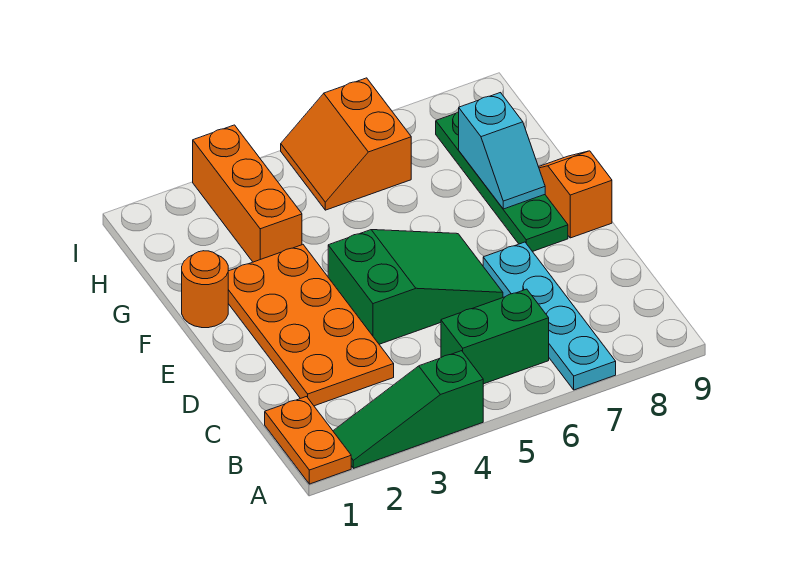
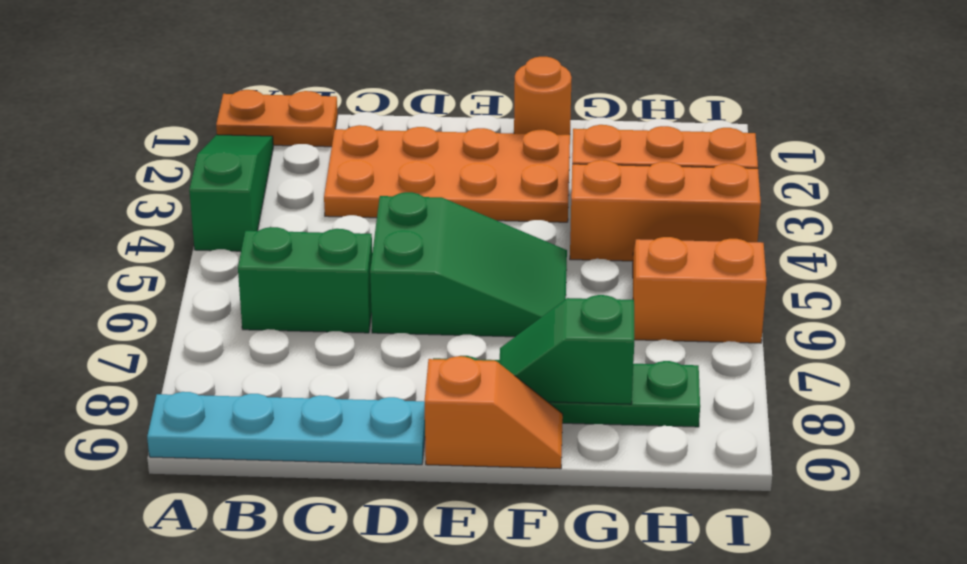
cyan plate A7:D7 level 1 -> cyan plate A9:D9 level 1
green brick B5:B6 level 1 -> green brick B6:C6 level 1
green slope D4:E6 level 1 top 4 -> green slope D5:F6 level 1 top D
cyan slope F8:G8 level 2 top G -> green slope F8:G8 level 2 top G
none -> orange brick G4:I4 level 1

